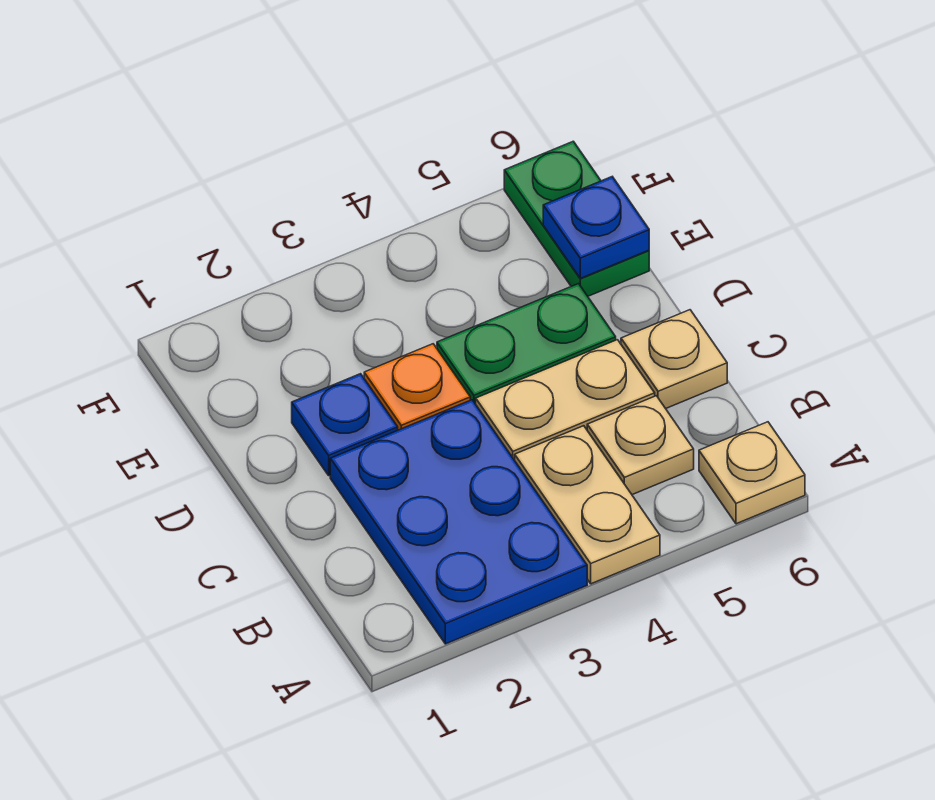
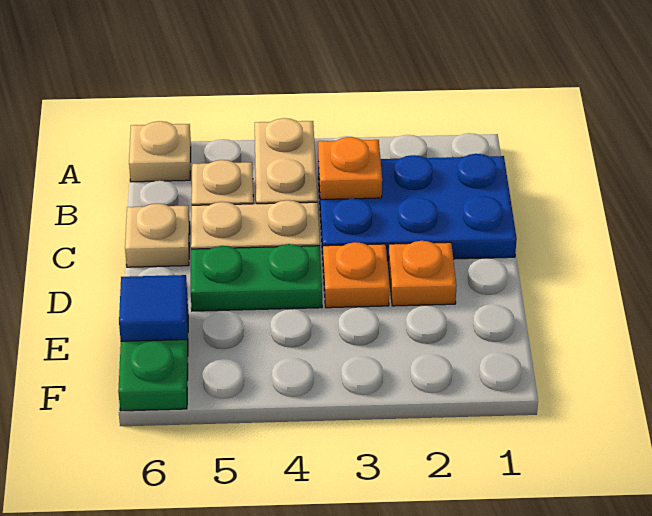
blue plate A2:C3 level 1 -> blue plate B1:C3 level 1
none -> orange plate B3 level 2
blue plate D2 level 1 -> orange plate D2 level 1
blue plate E6 level 2 -> blue tile E6 level 2

